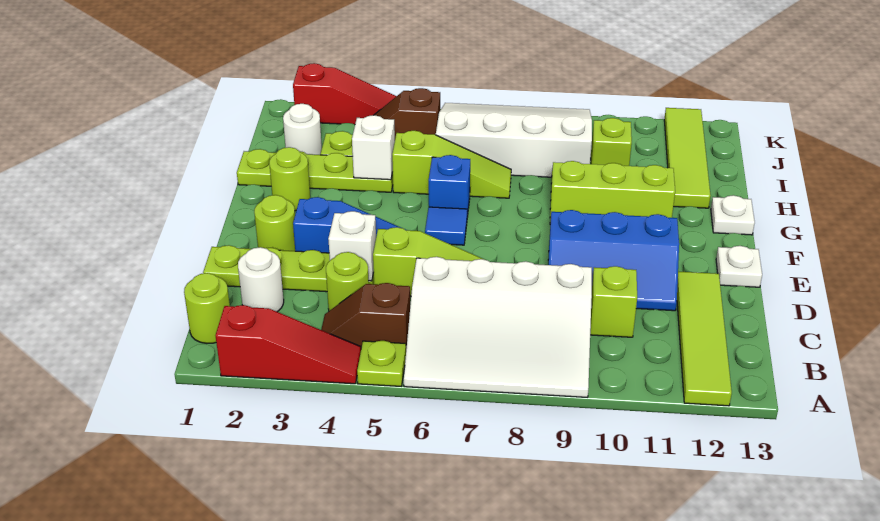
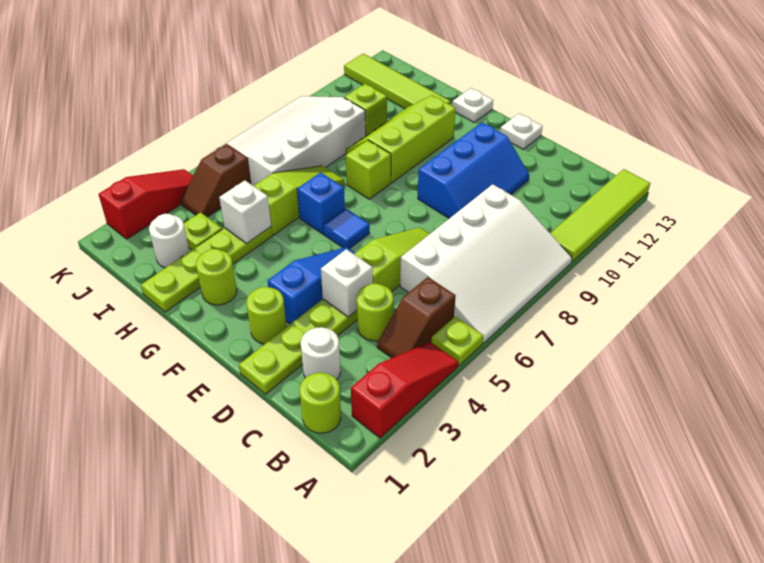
lime tile A12:D12 level 1 -> lime tile A10:A13 level 1
lime brick C10 level 1 -> lime brick G8 level 1

